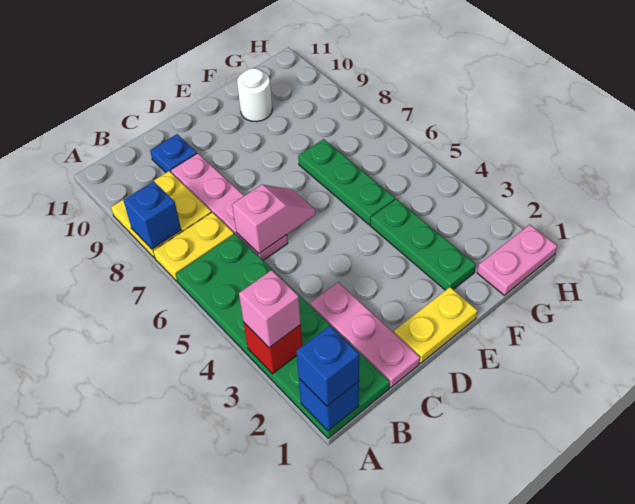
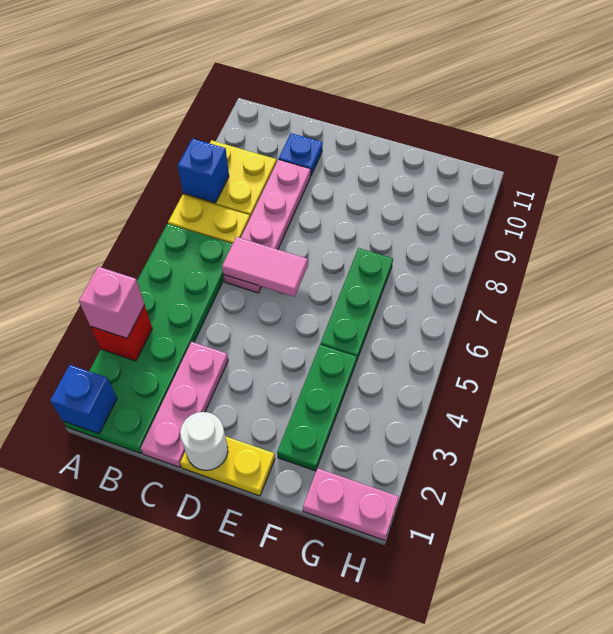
blue brick A1 level 3 -> none
pink slope C6:D6 level 2 top C -> pink tile C6:D6 level 2
white round brick F10 level 1 -> white round brick D1 level 2

